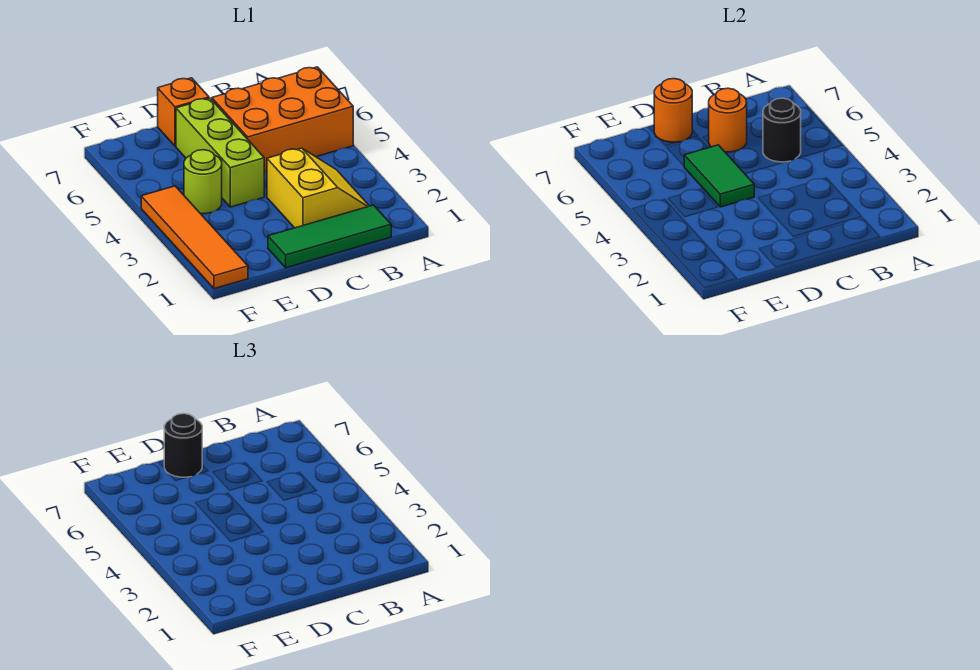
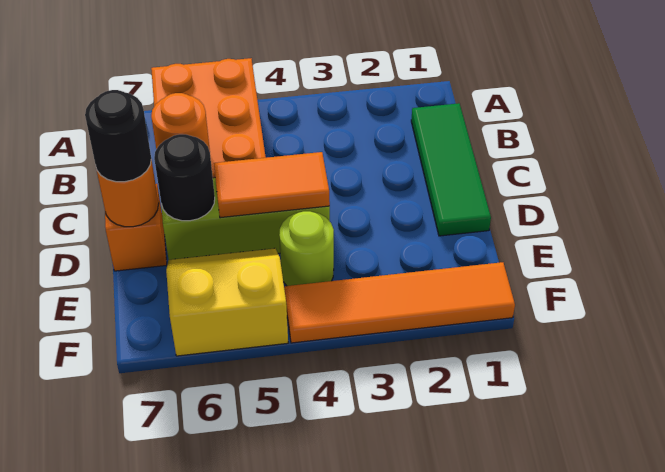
yellow slope B2:C3 level 1 top C -> yellow slope E5:F6 level 1 top F
black round brick B5 level 2 -> black round brick D6 level 2
green tile D4:D5 level 2 -> orange tile D4:D5 level 2

